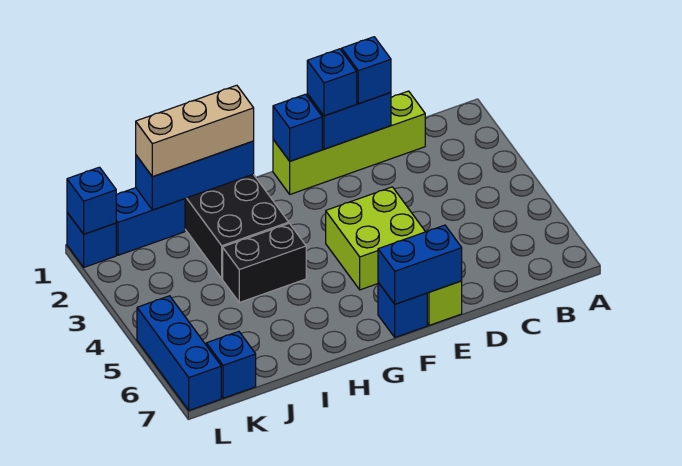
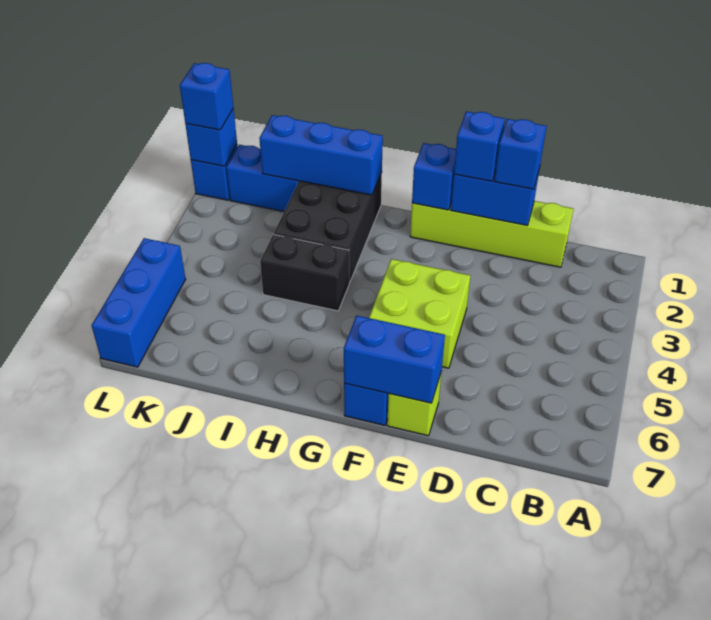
tan brick H1:J1 level 3 -> none
blue brick K7 level 1 -> blue brick L1 level 3

